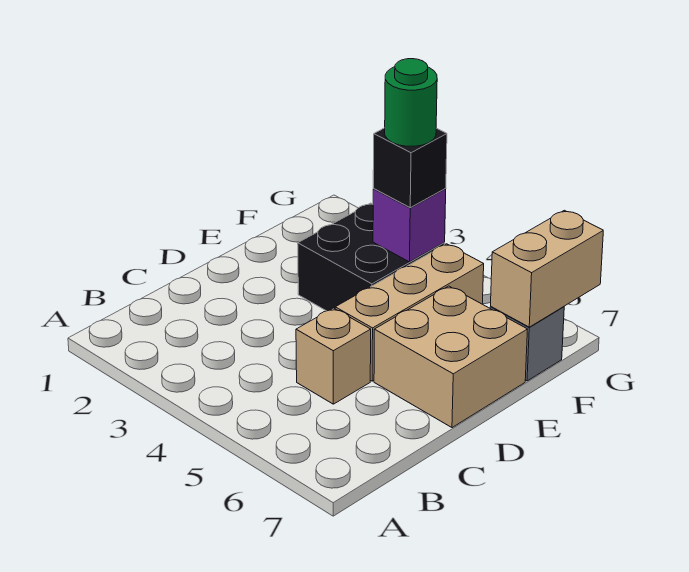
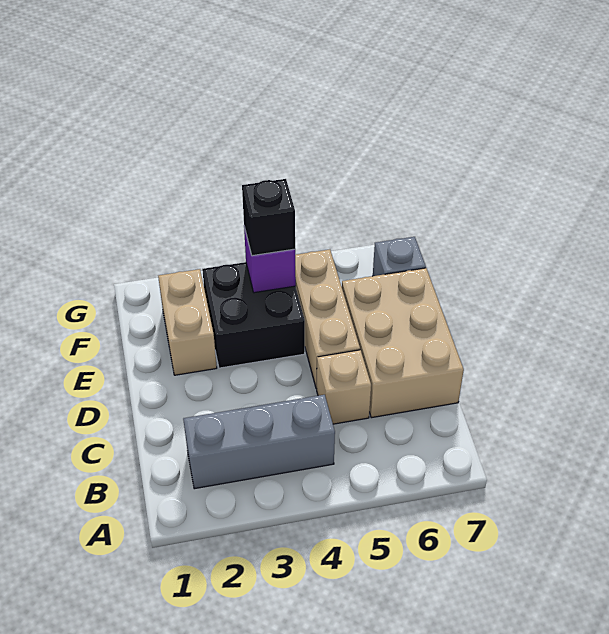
none -> grey brick B2:B4 level 1
tan brick D6:E7 level 1 -> tan brick C6:E7 level 1
green round brick F4 level 4 -> none
tan brick F7:G7 level 2 -> tan brick E2:F2 level 1

